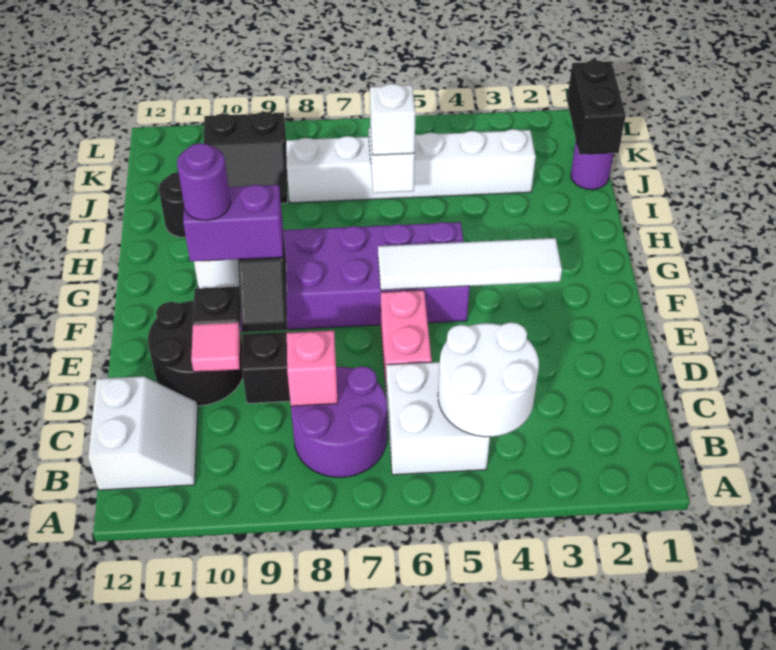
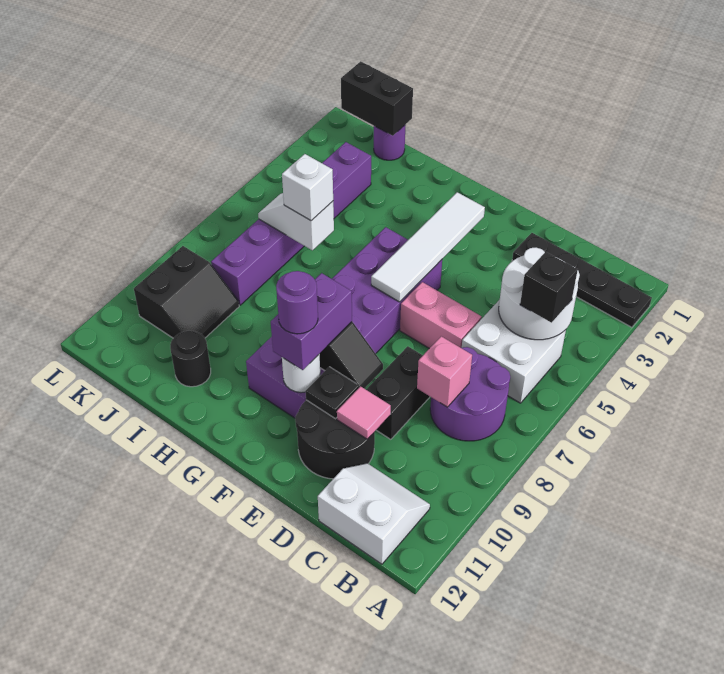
none -> black plate A2:D2 level 1
none -> black brick B5 level 3
white brick J3:J8 level 1 -> purple brick J3:J8 level 1

